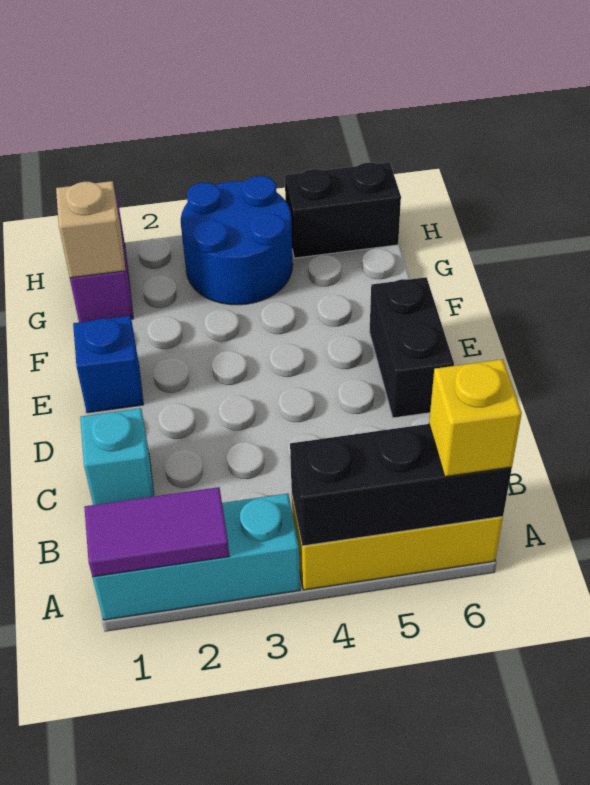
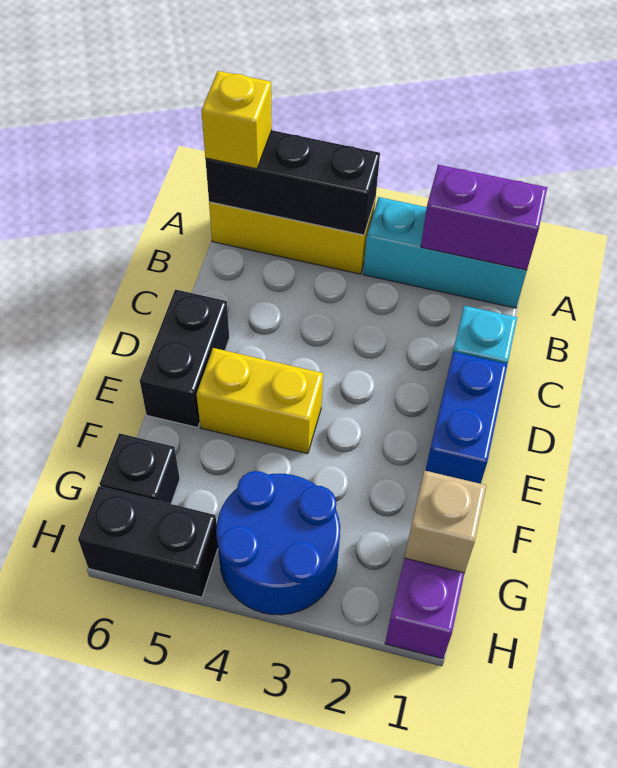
purple tile A1:A2 level 2 -> purple brick A1:A2 level 2
blue brick E1 level 1 -> blue brick D1:E1 level 1
none -> yellow brick E4:E5 level 1
none -> black brick G6 level 1

